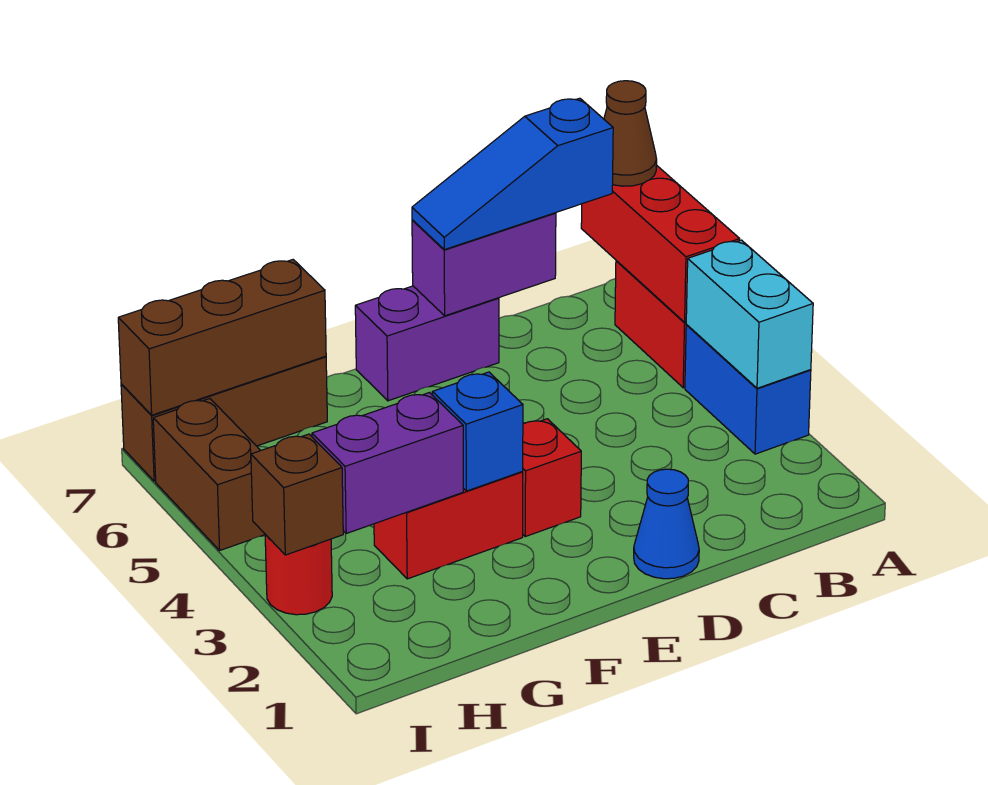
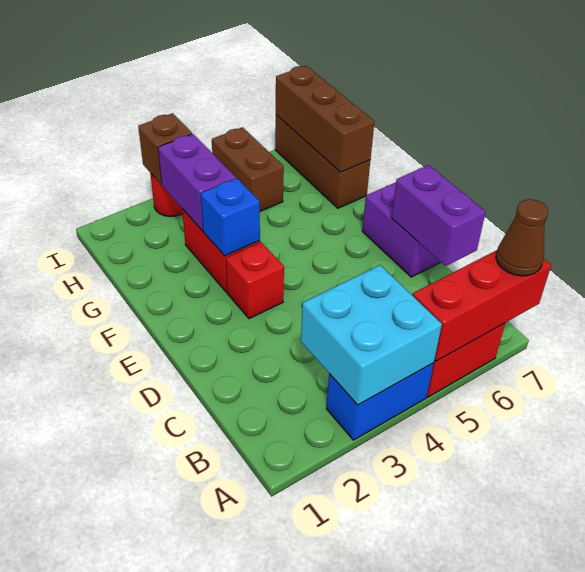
cyan brick A3:A4 level 2 -> cyan brick A3:B4 level 2
blue slope B7:D7 level 3 top B -> none
blue cone D1 level 1 -> none
brown brick I5:I6 level 1 -> brown brick H5:I5 level 1

